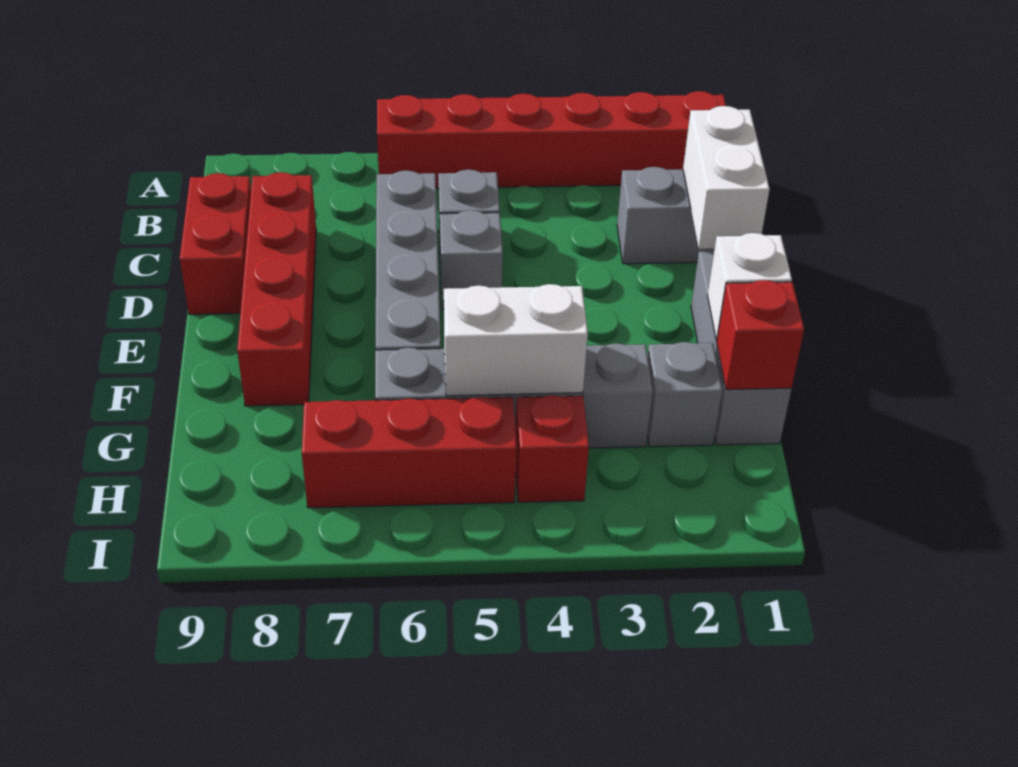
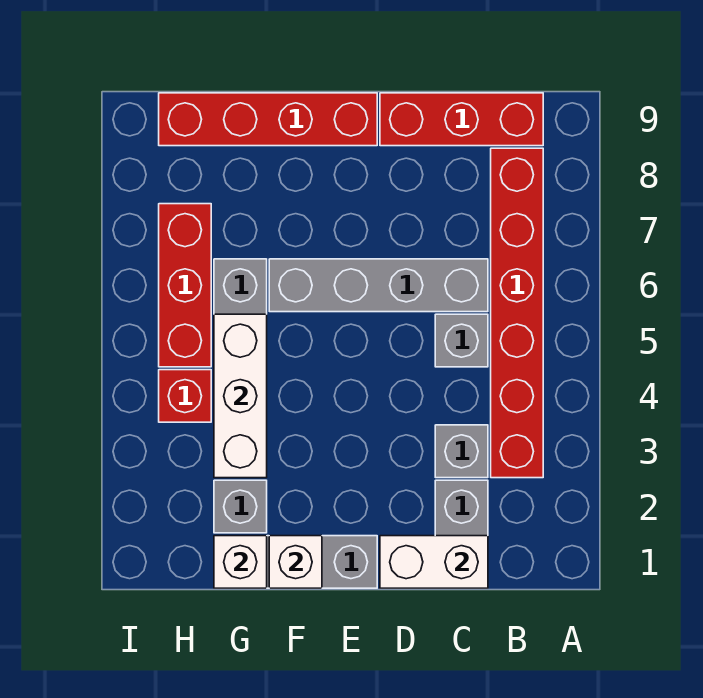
red brick A1:A6 level 1 -> red brick B3:B8 level 1
red brick C8:F8 level 1 -> red brick E9:H9 level 1
red brick C9:D9 level 1 -> red brick B9:D9 level 1
grey brick D5 level 1 -> grey brick C3 level 1
red brick G1 level 2 -> white brick G1 level 2
white brick G4:G5 level 2 -> white brick G3:G5 level 2

